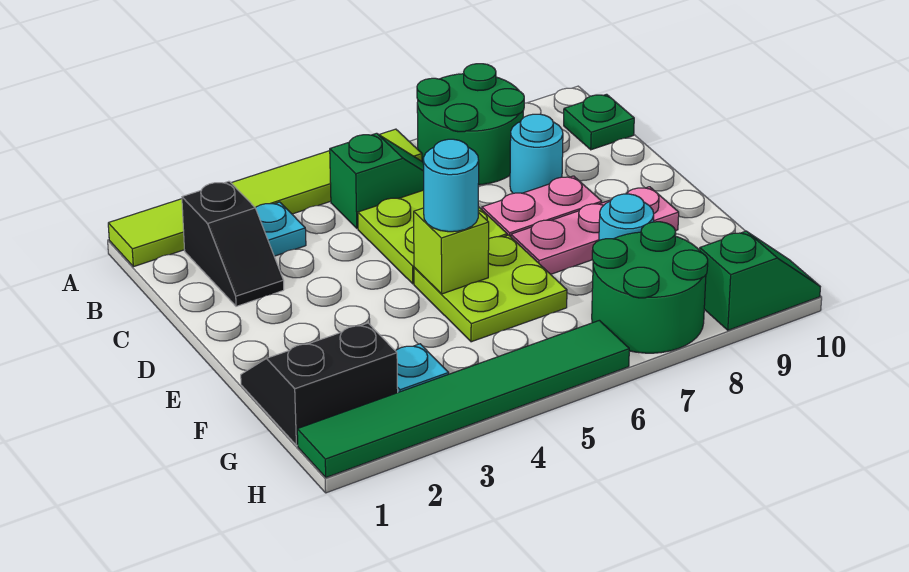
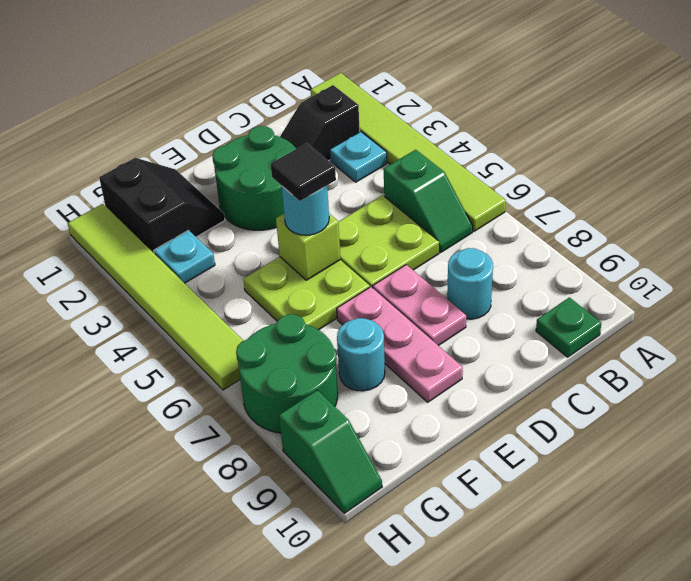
green round brick A7:B8 level 1 -> green round brick D2:E3 level 1
none -> black tile E5 level 4
green tile H1:H6 level 1 -> lime tile H1:H6 level 1

